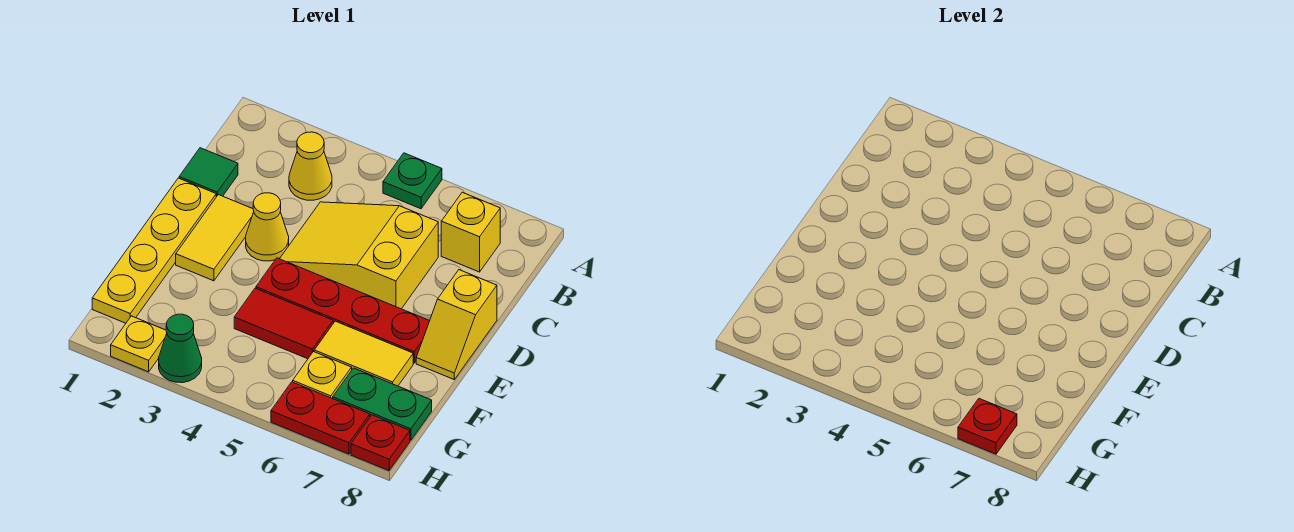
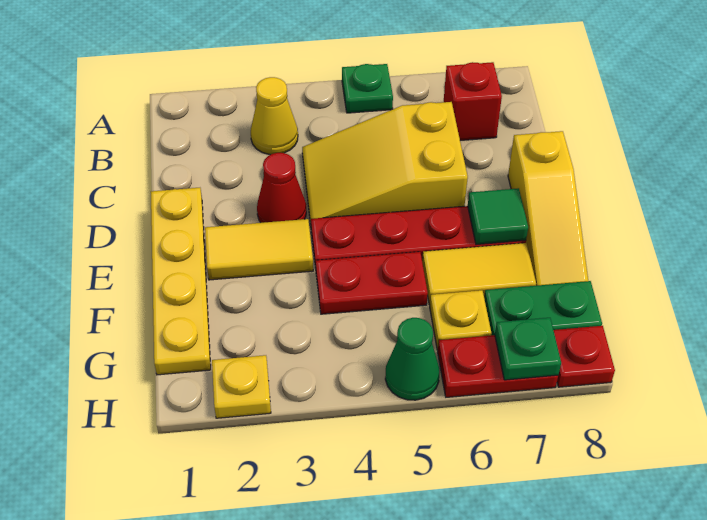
yellow brick B7 level 1 -> red brick B7 level 1
green tile C1 level 1 -> green tile E7 level 2
yellow tile D2:E2 level 1 -> yellow tile E2:E3 level 1
yellow cone D3 level 1 -> red cone D3 level 1
yellow slope D8:E8 level 1 top D -> yellow slope D8:F8 level 1 top D
red tile F4:F5 level 1 -> red plate F4:F5 level 1
green cone H3 level 1 -> green cone H5 level 1
red plate H7 level 2 -> green plate H7 level 2

